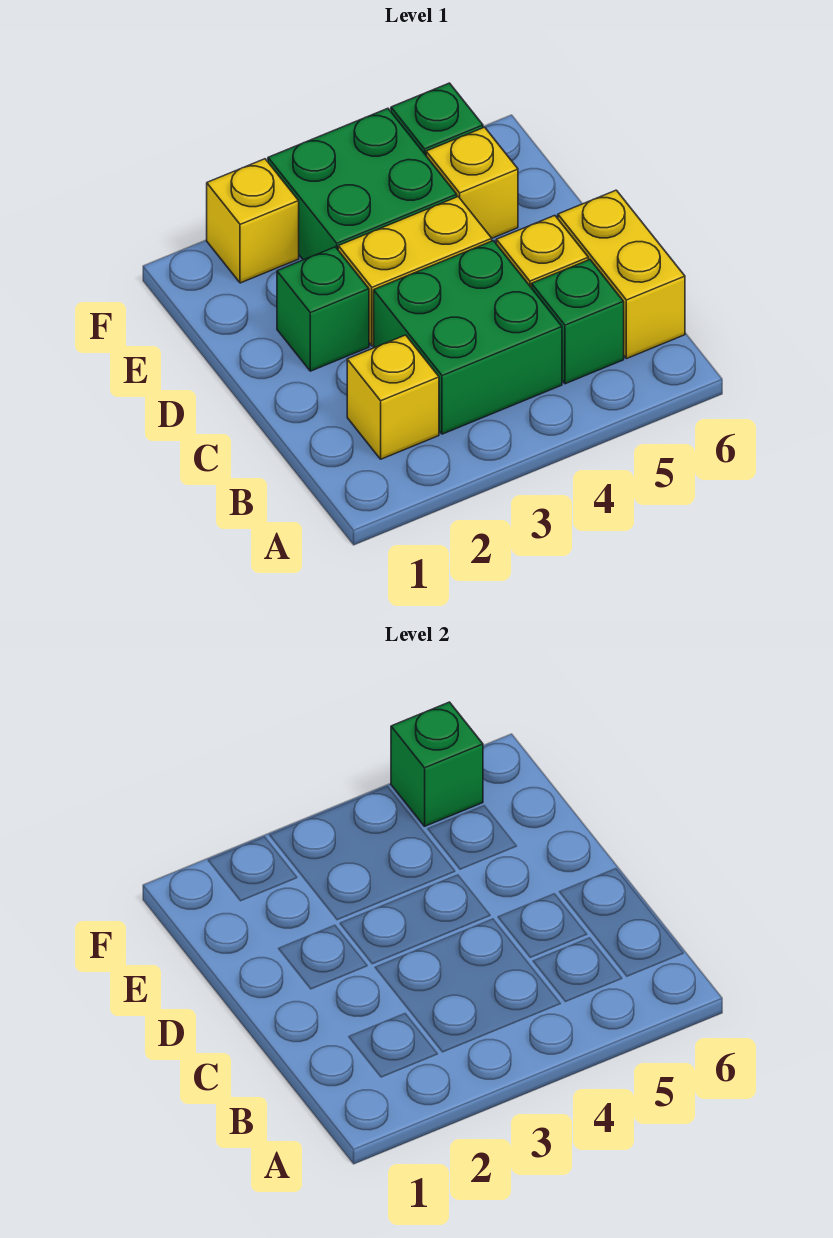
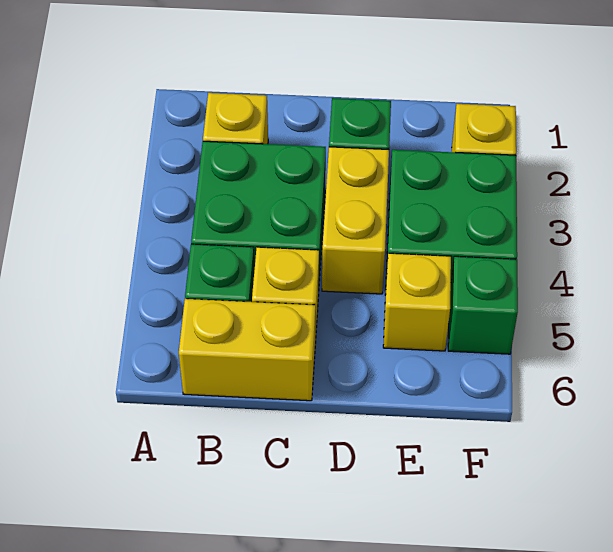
green brick F5 level 2 -> none

